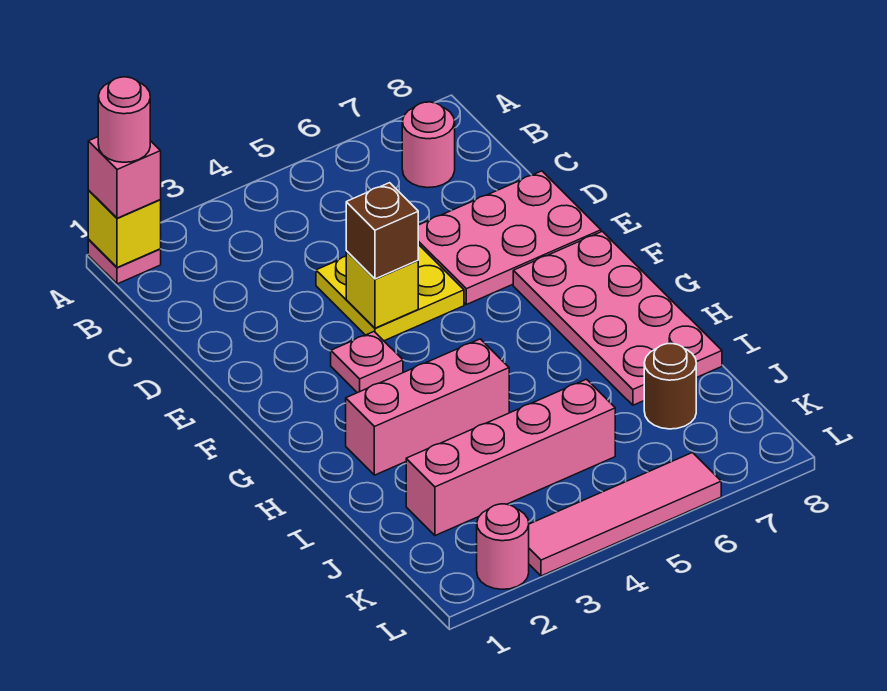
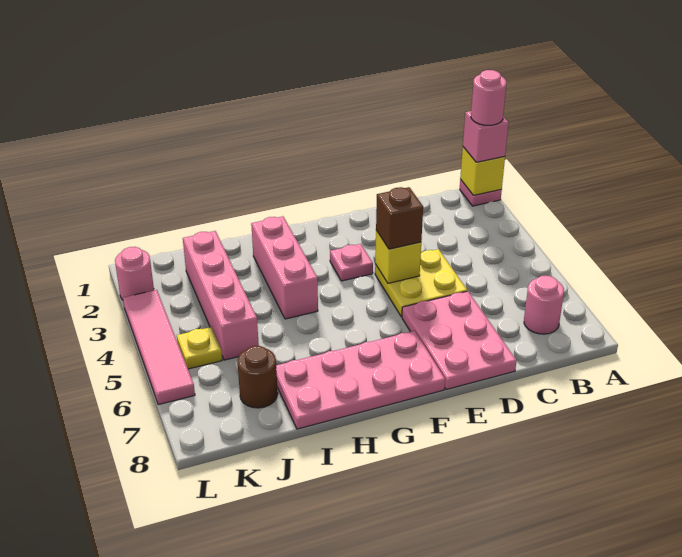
none -> yellow plate K5 level 1

